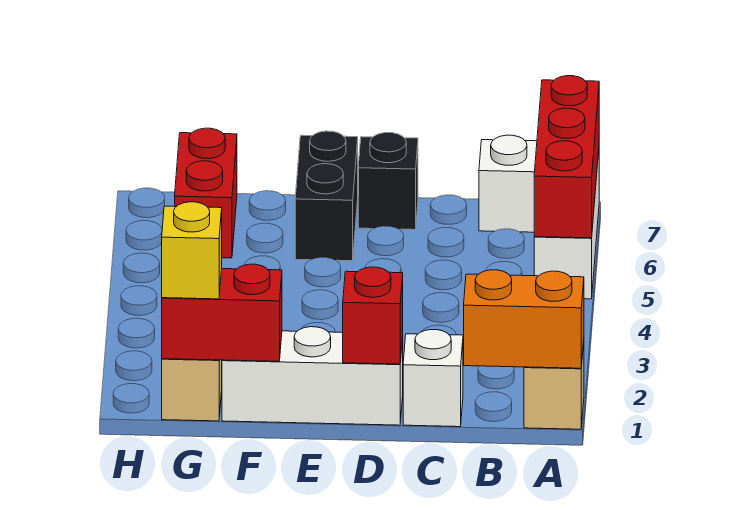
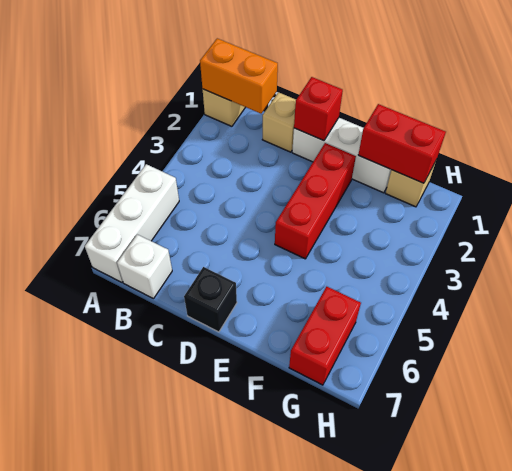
red brick A5:A7 level 2 -> red brick E2:E4 level 1
white brick C1 level 1 -> tan brick C1 level 1
black brick E6:E7 level 1 -> none
yellow brick G1 level 3 -> none

